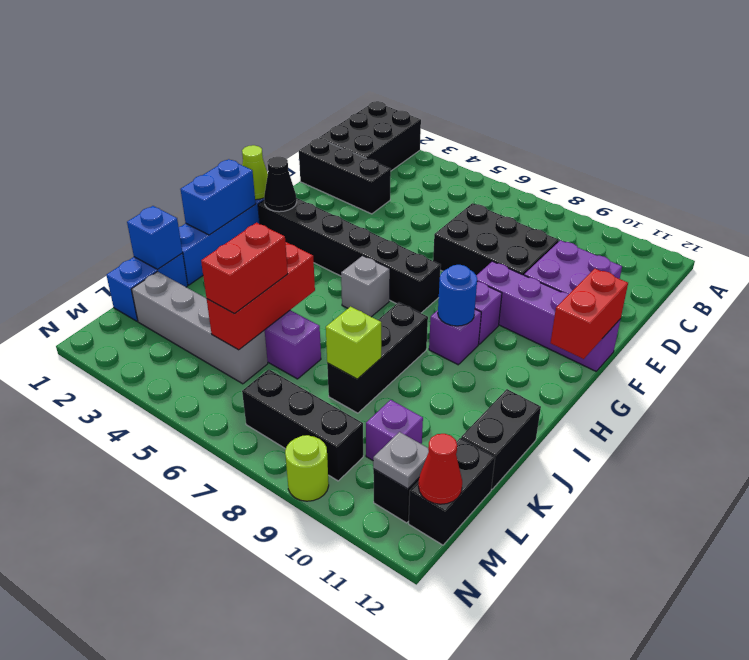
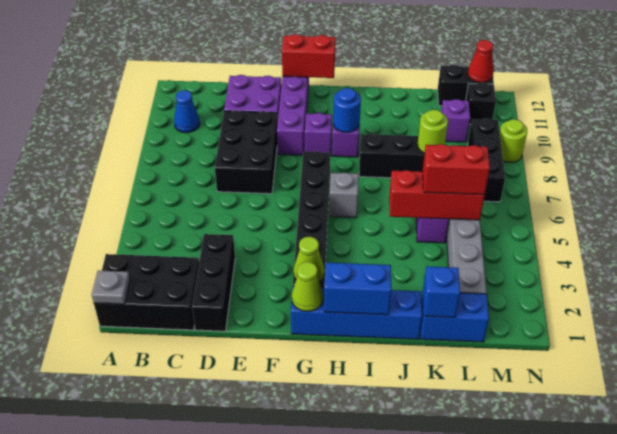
none -> blue cone B10 level 1
black cone G2 level 2 -> lime cone G2 level 2
black brick J12:K12 level 1 -> none
lime brick K8 level 2 -> lime round brick K8 level 2
grey plate M11 level 2 -> grey plate A1 level 2

